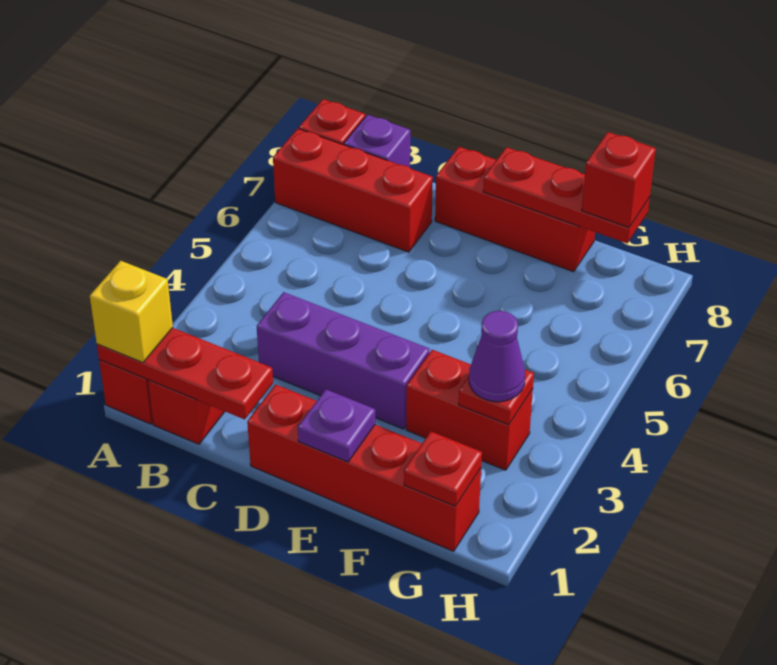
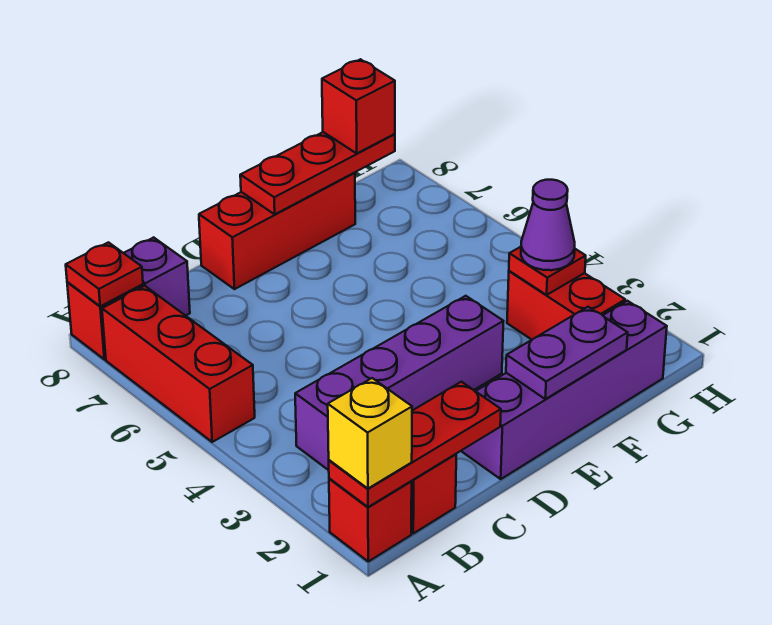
red brick A7:C7 level 1 -> red brick A5:A7 level 1
purple brick C3:E3 level 1 -> purple brick B3:E3 level 1
red brick D1:G1 level 1 -> purple brick D1:G1 level 1
purple plate E1 level 2 -> purple plate E1:F1 level 2
red brick F3:G3 level 1 -> red brick G2:G3 level 1
red plate G1 level 2 -> red plate A8 level 2

